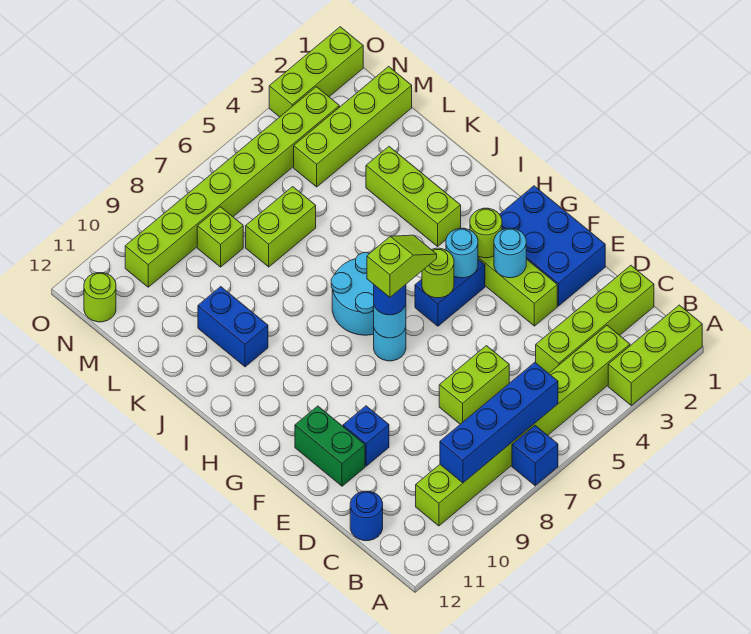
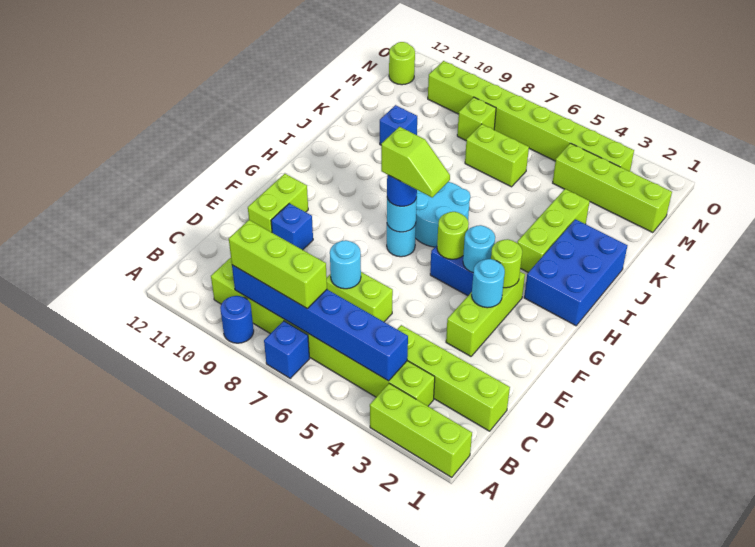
blue brick B6:B9 level 2 -> blue brick B4:B9 level 2
blue round brick C12 level 1 -> blue round brick A9 level 1
none -> cyan round brick D7 level 2
blue brick E1:G2 level 1 -> blue brick H1:J2 level 1
green brick E11:F11 level 1 -> lime brick E11:F11 level 1
blue brick J10:K10 level 1 -> blue brick K10 level 1
lime brick O1:O3 level 1 -> lime brick B7:B9 level 3

